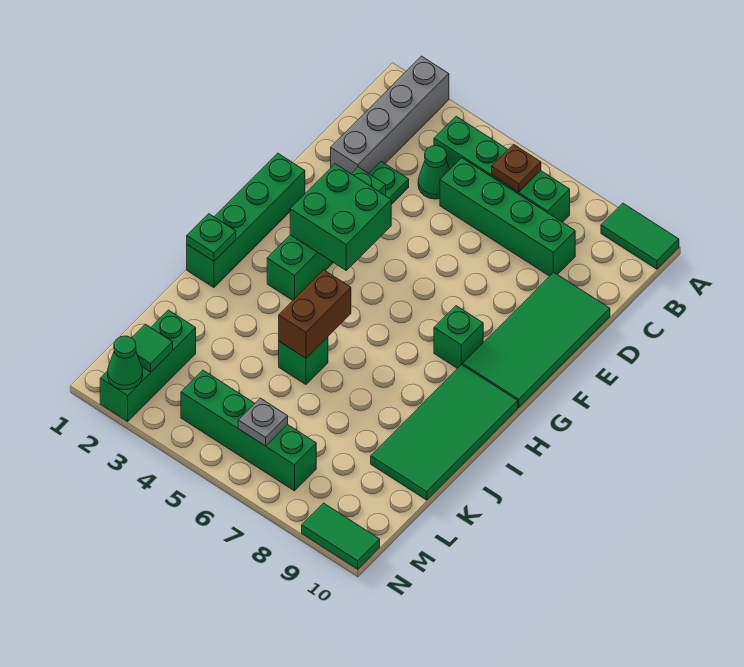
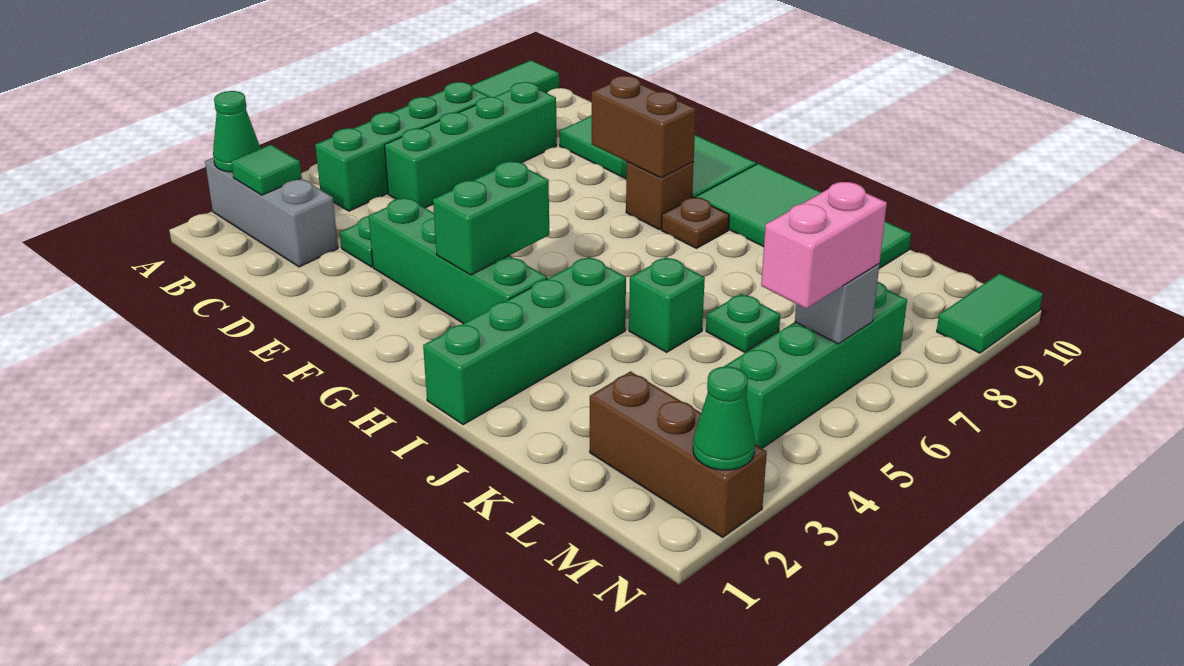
grey brick A2:D2 level 1 -> grey brick A2:C2 level 1
brown plate B6 level 2 -> brown plate H8 level 1
green cone C4 level 1 -> green cone A2 level 2
green brick F1:I1 level 1 -> green brick I1:I4 level 1
green brick F3:G4 level 2 -> green brick G3:G4 level 2
green brick G8 level 1 -> brown brick G8 level 1
green plate I1 level 2 -> green plate K6 level 1
brown brick I5:J5 level 2 -> brown brick F8:G8 level 2
green brick L2:N2 level 1 -> brown brick L2:N2 level 1
green tile M2 level 2 -> green tile B2 level 2
none -> pink brick M5:M6 level 3
grey plate M6 level 2 -> grey brick M6 level 2

